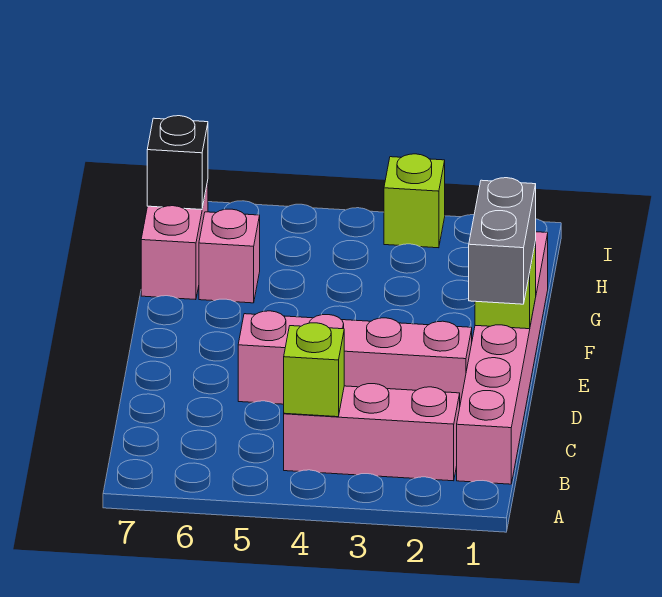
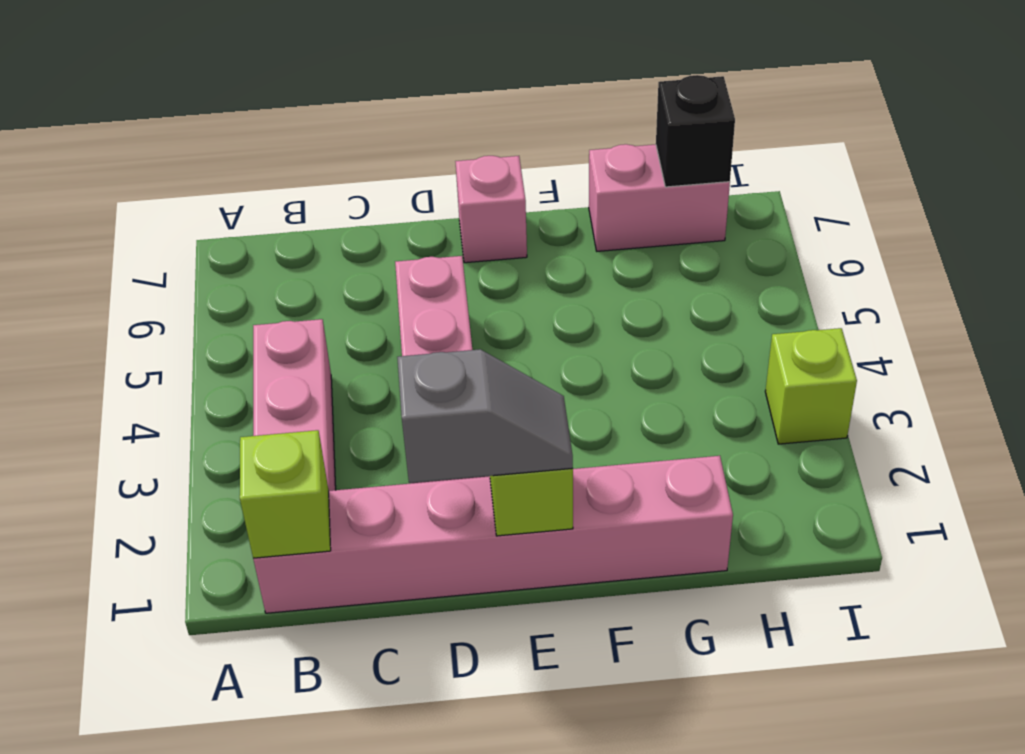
lime brick B4 level 2 -> lime brick B1 level 2
grey brick D1:E1 level 3 -> grey slope D1:E1 level 3 top D
pink brick G6 level 1 -> pink brick E7 level 1

